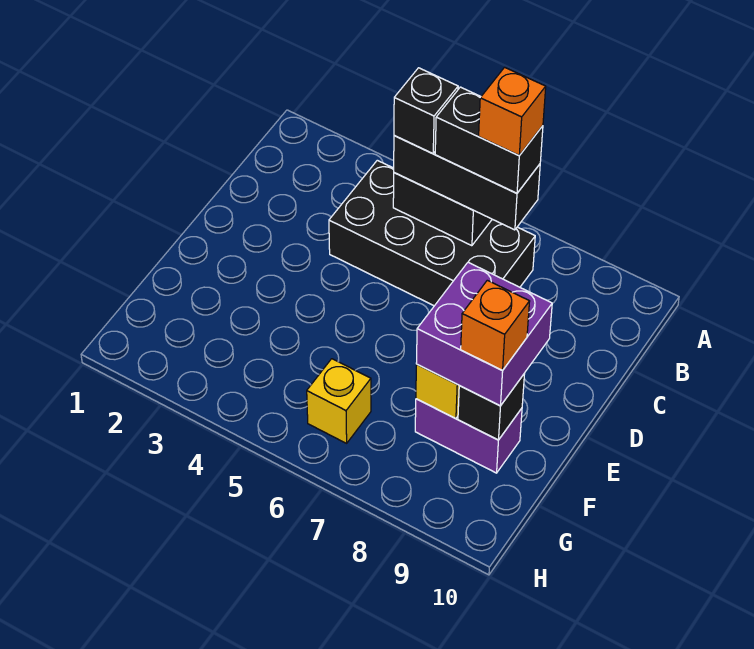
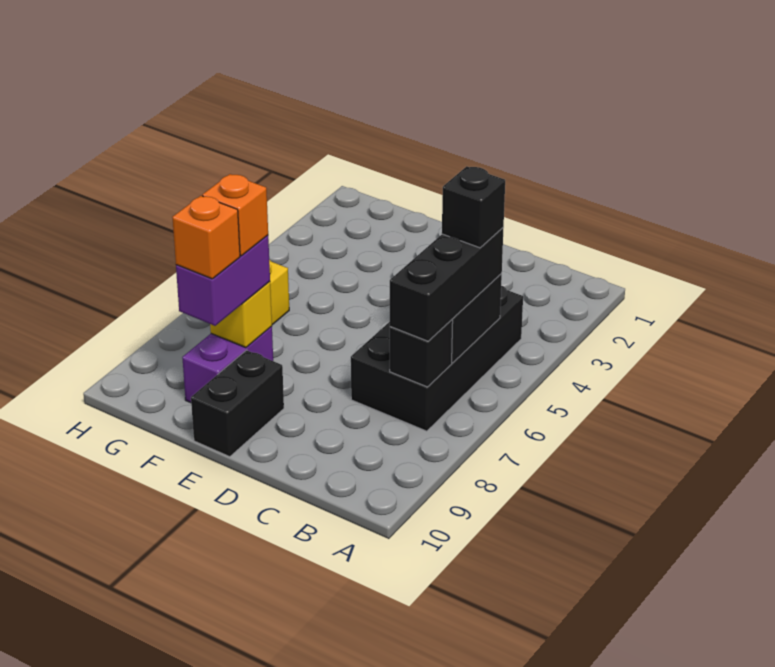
black brick B6:B7 level 4 -> black brick E9:E10 level 1
orange brick B7 level 5 -> orange brick F8 level 4
purple brick E8:F9 level 3 -> purple brick F8:F9 level 3
black brick F9 level 2 -> black brick B7 level 2

